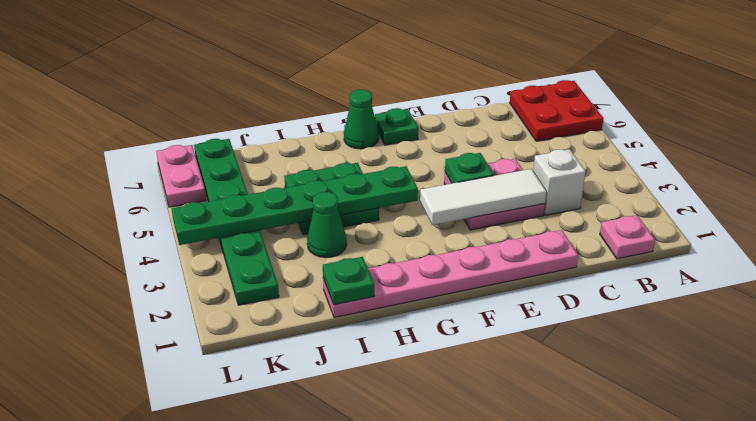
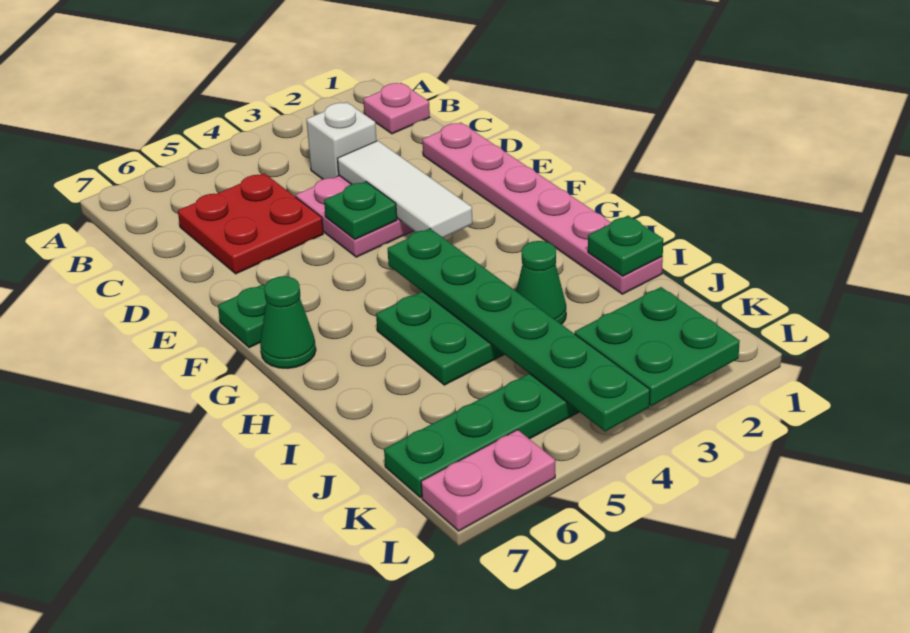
red plate A6:B7 level 1 -> red plate C5:D6 level 1
none -> green plate K2:L3 level 2

